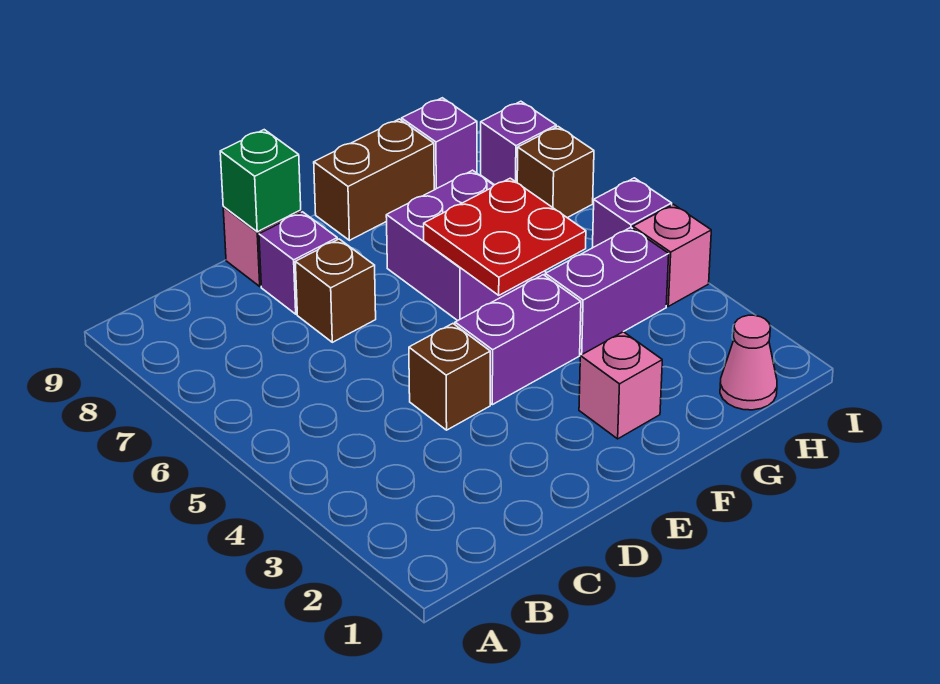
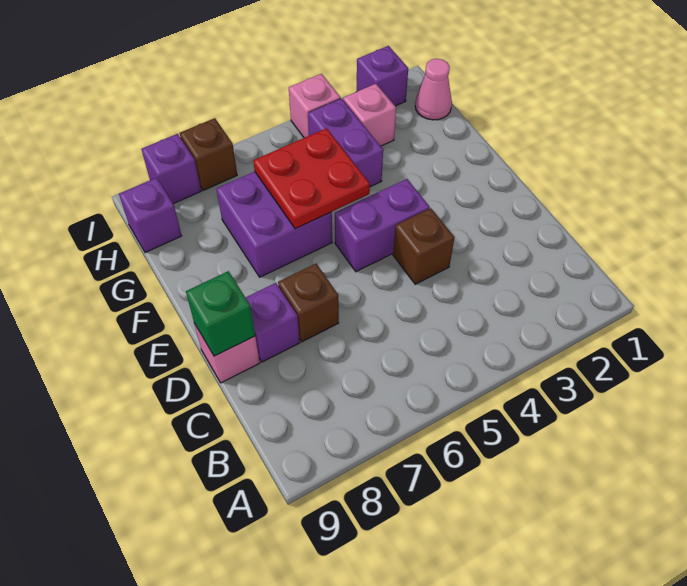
purple brick E4:F4 level 1 -> purple brick E4:E5 level 1
pink brick F2 level 1 -> pink brick H3 level 1
brown brick F9:G9 level 1 -> none
purple brick I5 level 1 -> purple brick I2 level 1

